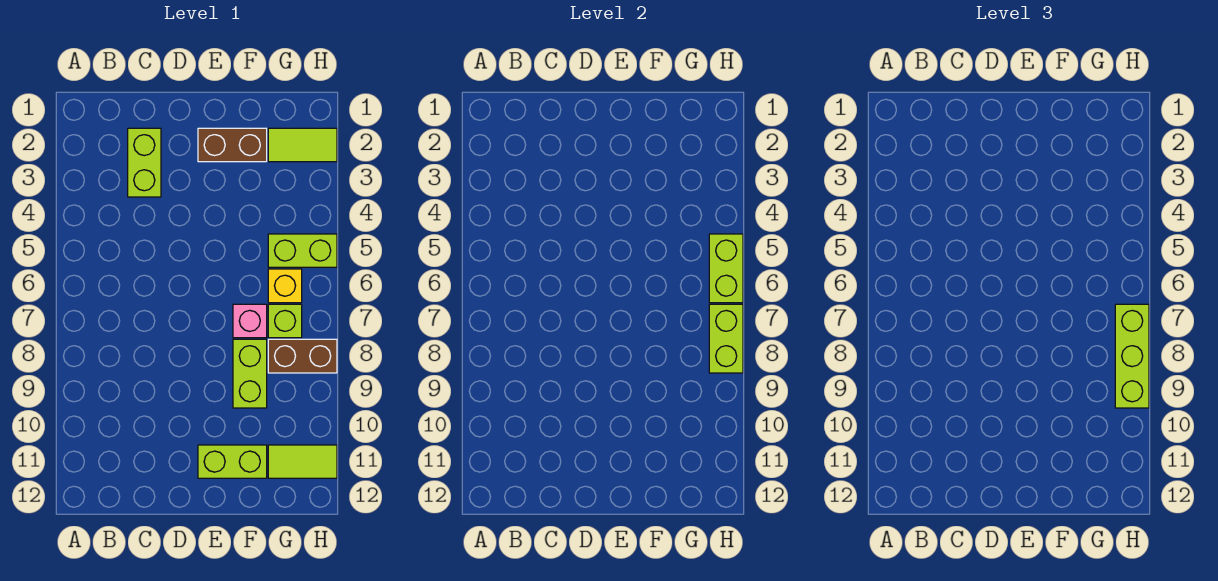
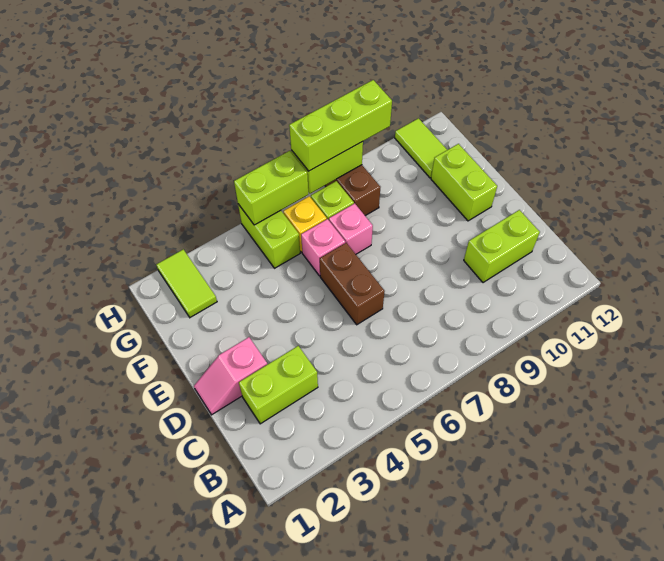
none -> pink slope D1:D2 level 1 top 2
brown brick E2:F2 level 1 -> brown brick D6:E6 level 1
none -> pink brick F6 level 1
lime brick F8:F9 level 1 -> lime brick C10:C11 level 1

